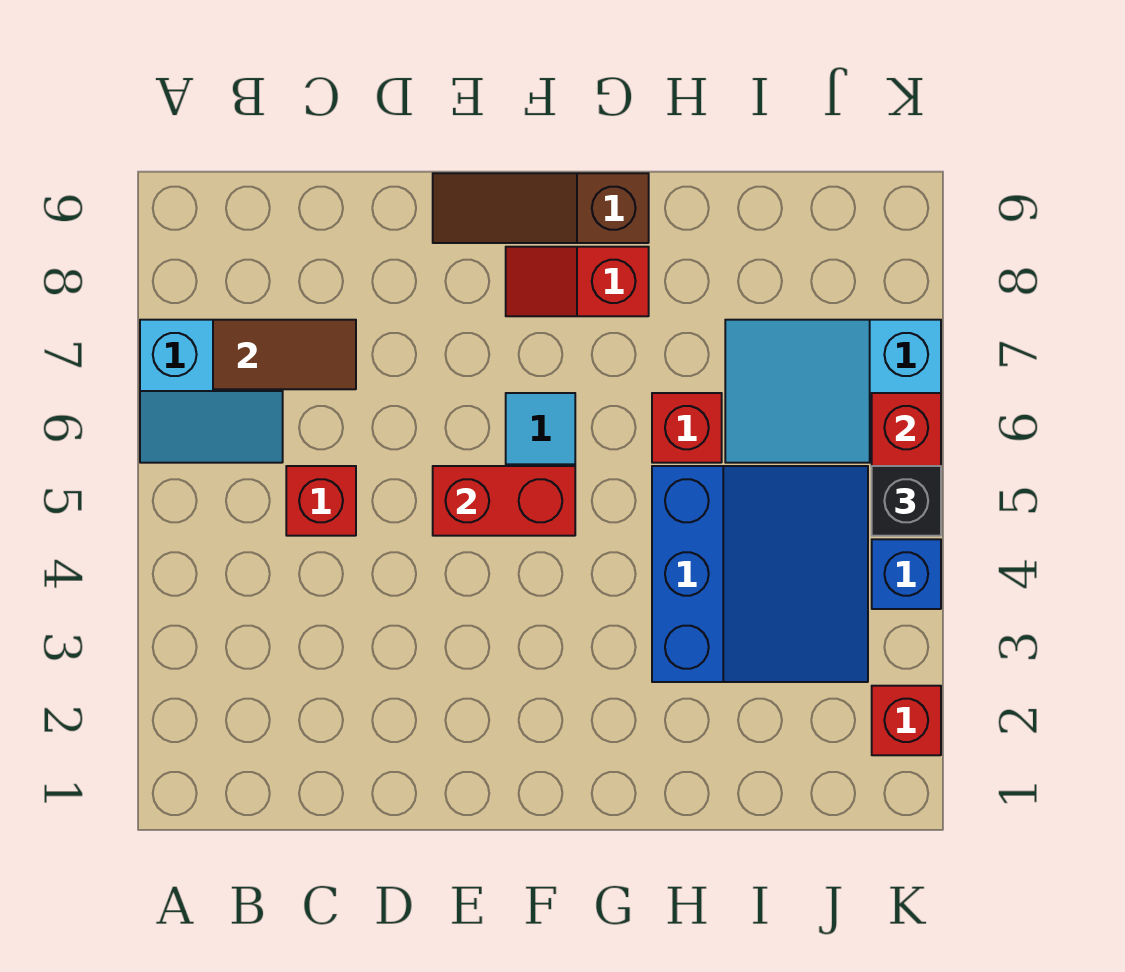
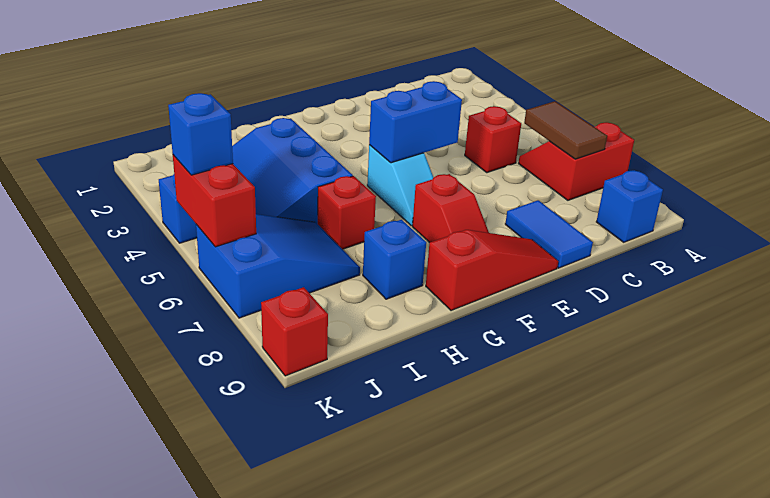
cyan slope A6:B7 level 1 top 7 -> red slope A6:B7 level 1 top 7
brown tile B7:C7 level 2 -> brown tile B6:B7 level 2
none -> blue brick B9 level 1
none -> blue tile D8:D9 level 1
red brick E5:F5 level 2 -> blue brick E5:F5 level 2
brown slope E9:G9 level 1 top G -> red slope E9:G9 level 1 top G
red slope F8:G8 level 1 top G -> red slope F7:F8 level 1 top 7
none -> blue brick H8 level 1
cyan slope I6:K7 level 1 top K -> blue slope I6:K7 level 1 top K
red brick K2 level 1 -> red brick K9 level 1
black brick K5 level 3 -> blue brick K5 level 3

